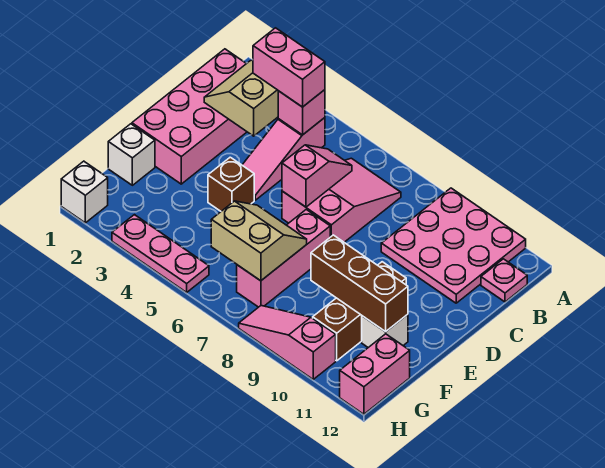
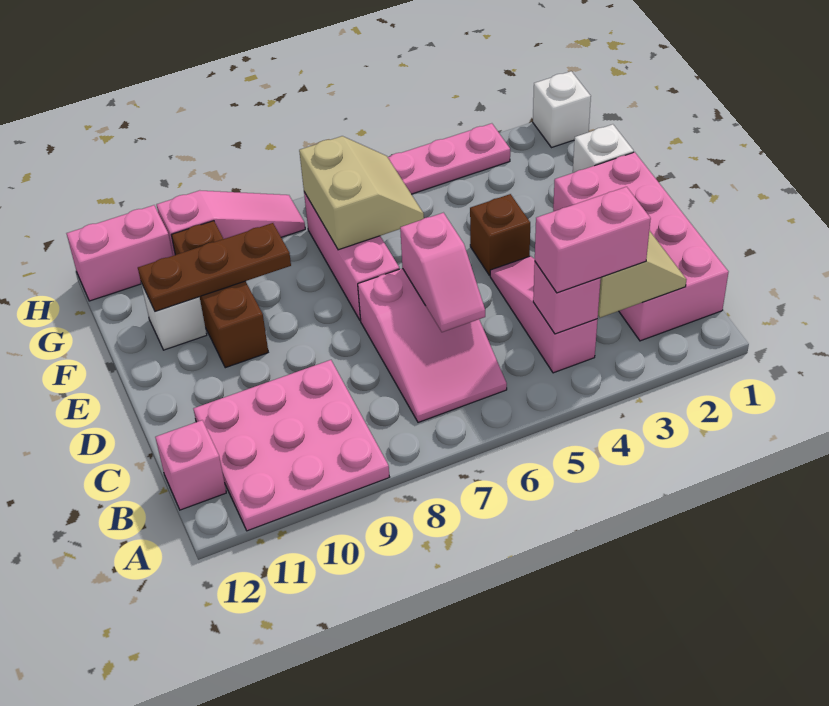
pink plate B12 level 1 -> pink brick B12 level 1
tan slope F6:G7 level 2 top G -> tan slope F6:G7 level 2 top 7
brown brick F9:F11 level 2 -> brown plate F9:F11 level 2
pink brick G12:H12 level 1 -> pink brick H11:H12 level 1

